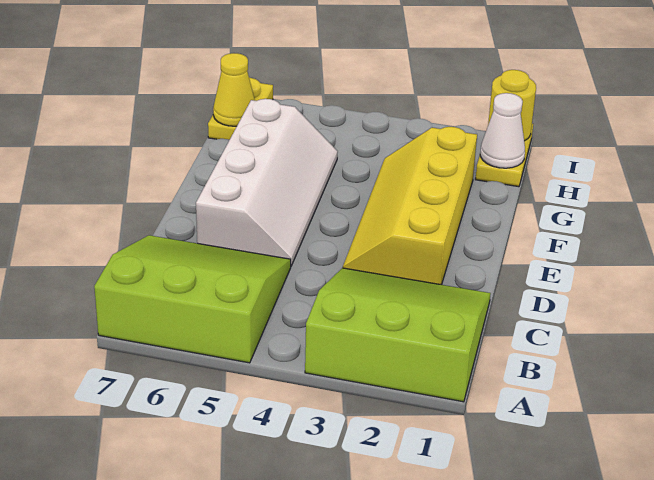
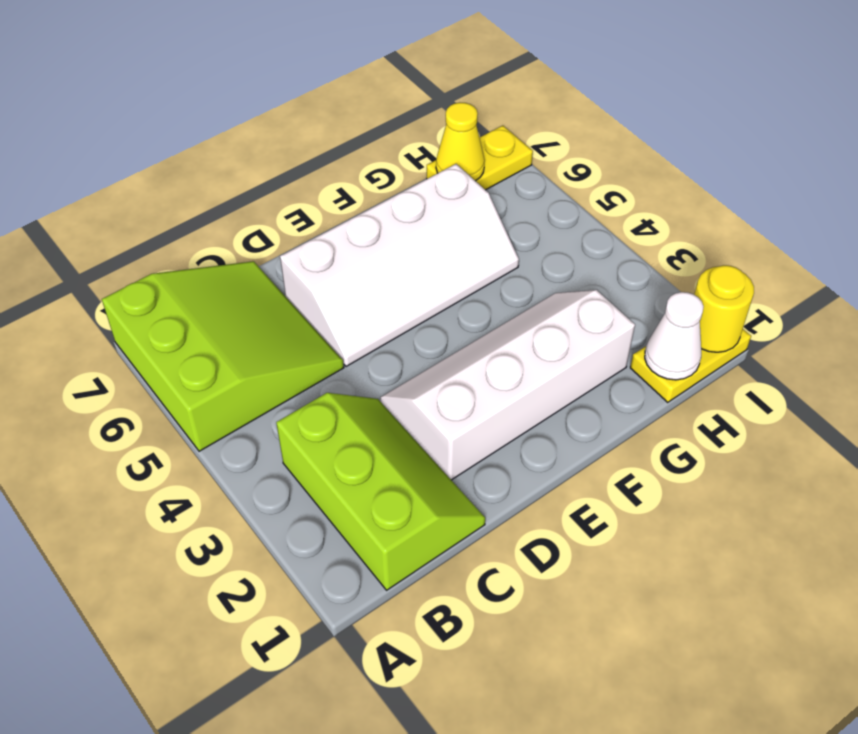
lime slope A1:C3 level 1 top A -> lime slope B1:C3 level 1 top B
yellow slope D2:G3 level 1 top 2 -> white slope D2:G3 level 1 top 2

